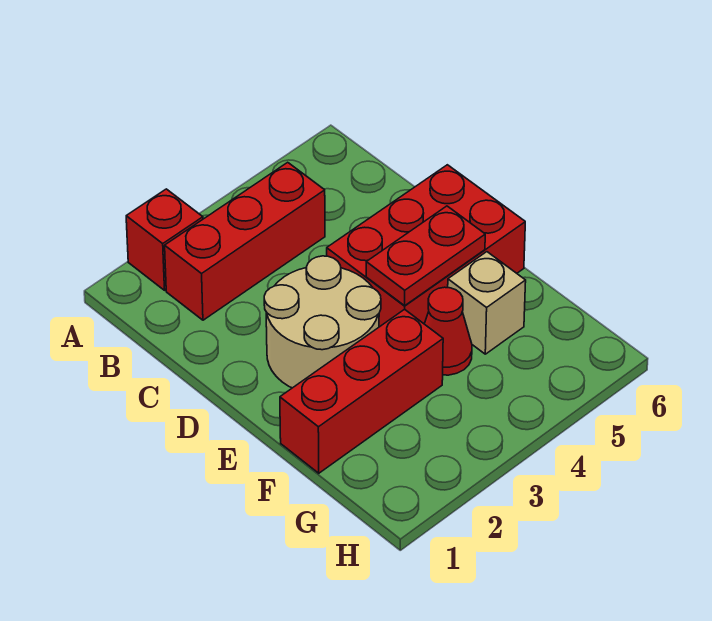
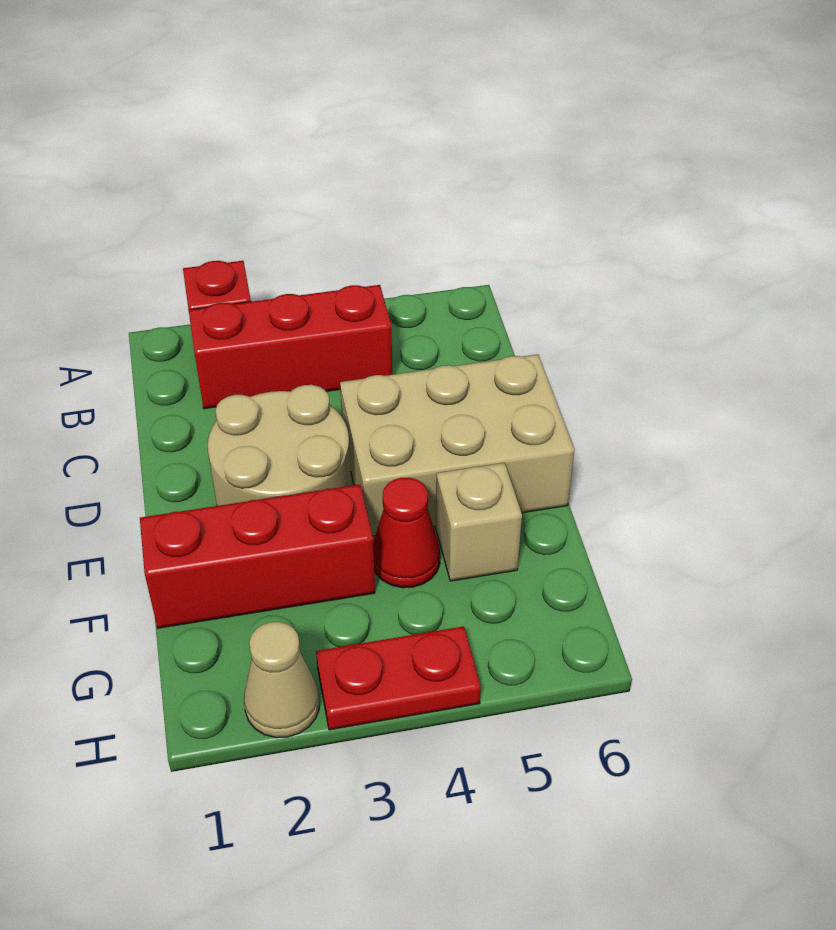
red brick D4:E6 level 1 -> tan brick D4:E6 level 1
red plate E4:E5 level 2 -> red plate H3:H4 level 1
none -> tan cone H2 level 1

